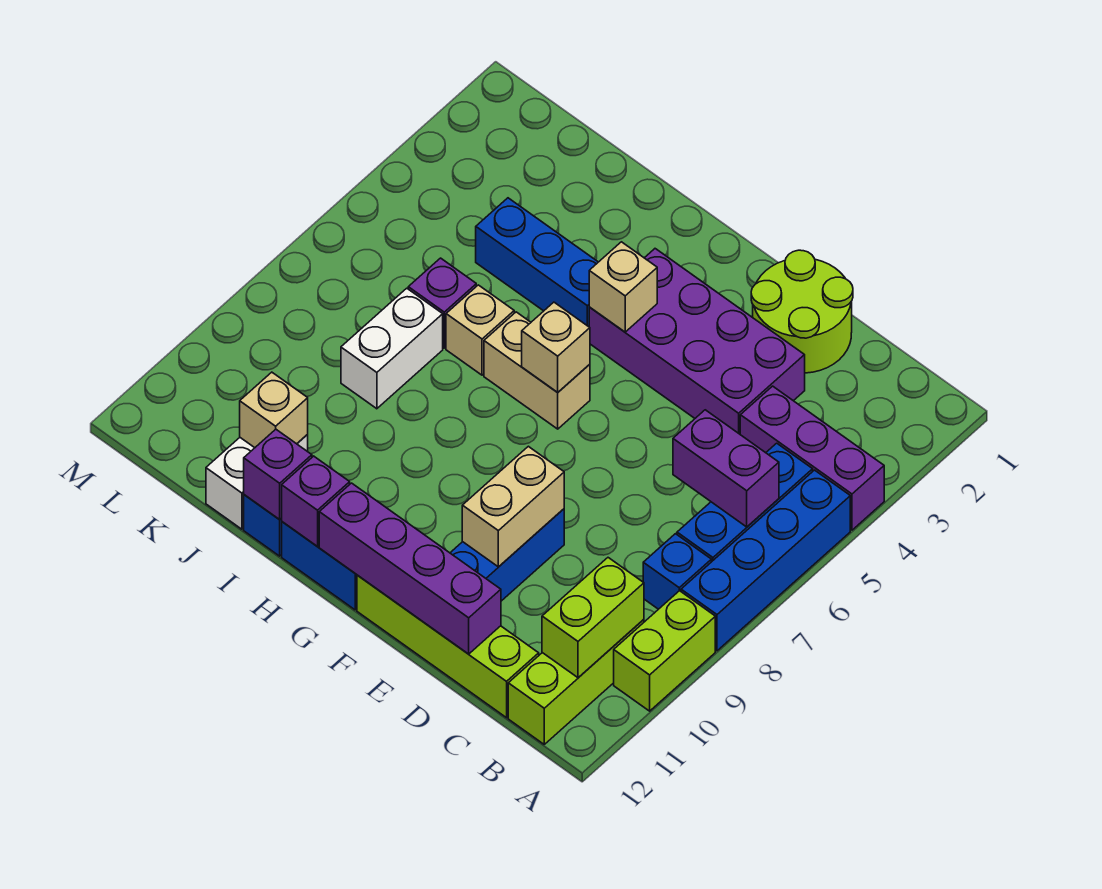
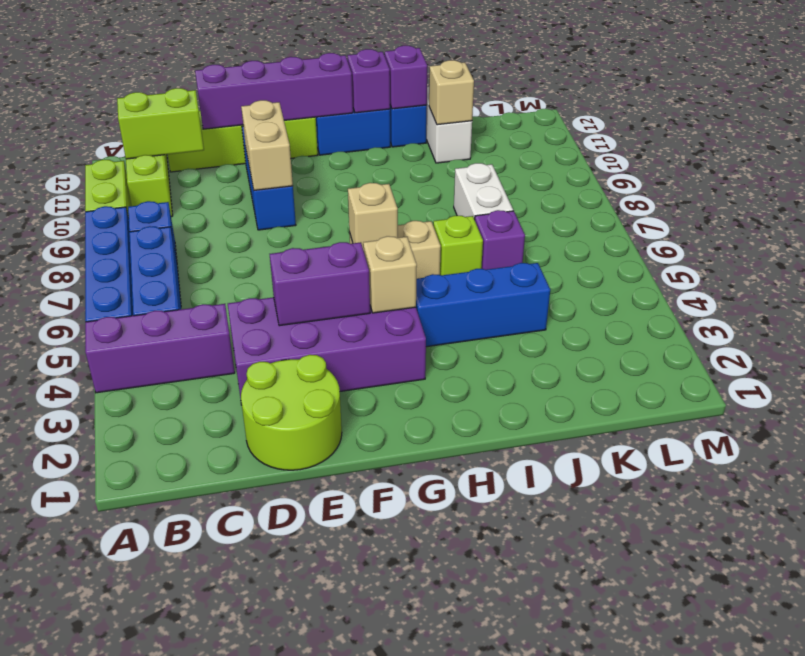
purple brick B6:C6 level 2 -> purple brick E4:F4 level 2
lime brick B10:B11 level 2 -> lime brick B11:C11 level 2
tan brick I6 level 1 -> lime brick I6 level 1

